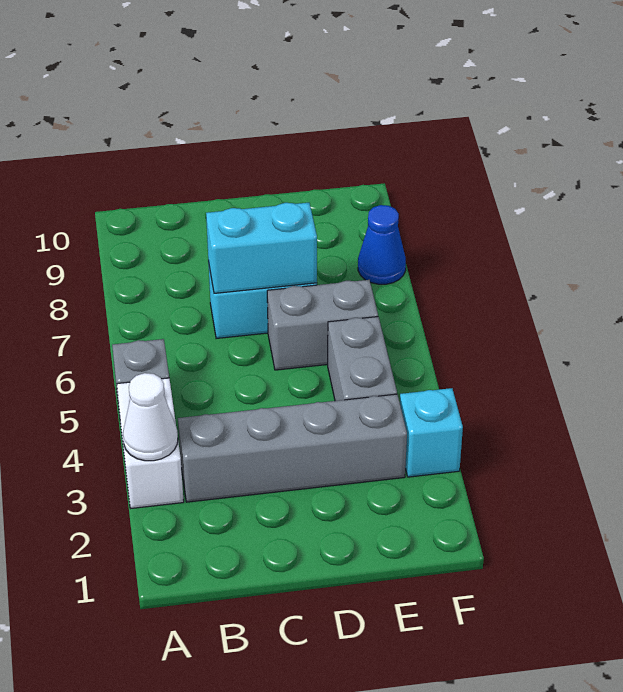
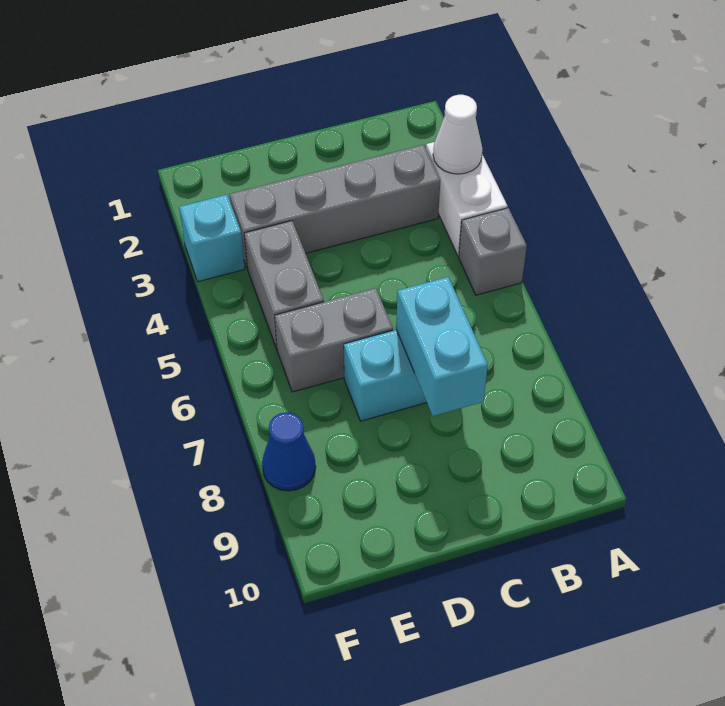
cyan brick C7:D7 level 2 -> cyan brick C7:C8 level 2

